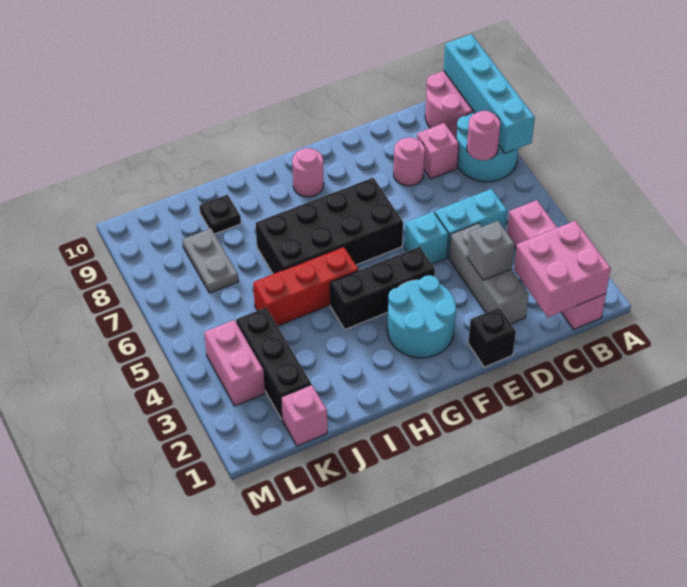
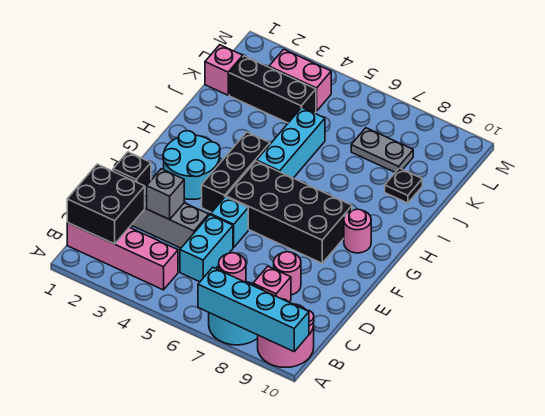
pink brick B1:C2 level 2 -> black brick B1:C2 level 2
black brick F6:I7 level 1 -> black brick F5:G8 level 1
red brick H5:J5 level 1 -> cyan brick H5:J5 level 1

